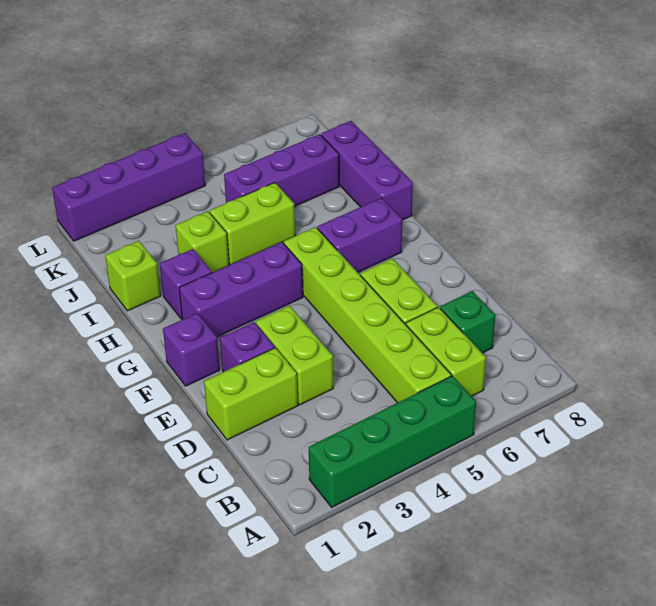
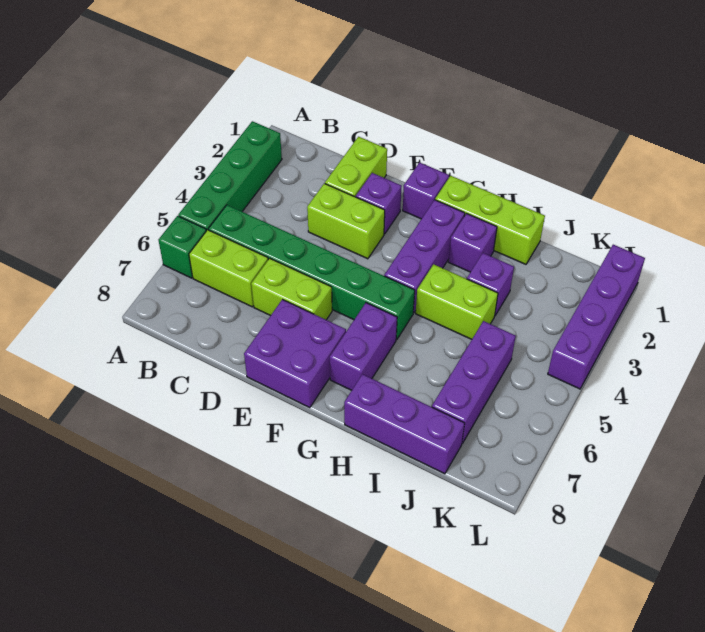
lime brick B5:G5 level 1 -> green brick B5:G5 level 1
green brick C7 level 1 -> green brick A6 level 1
none -> purple brick E7:F8 level 1
lime brick I1 level 1 -> lime brick G1:I1 level 1
lime brick I3 level 1 -> purple brick I3 level 1
lime brick I4:I5 level 1 -> lime brick H4:I4 level 1

